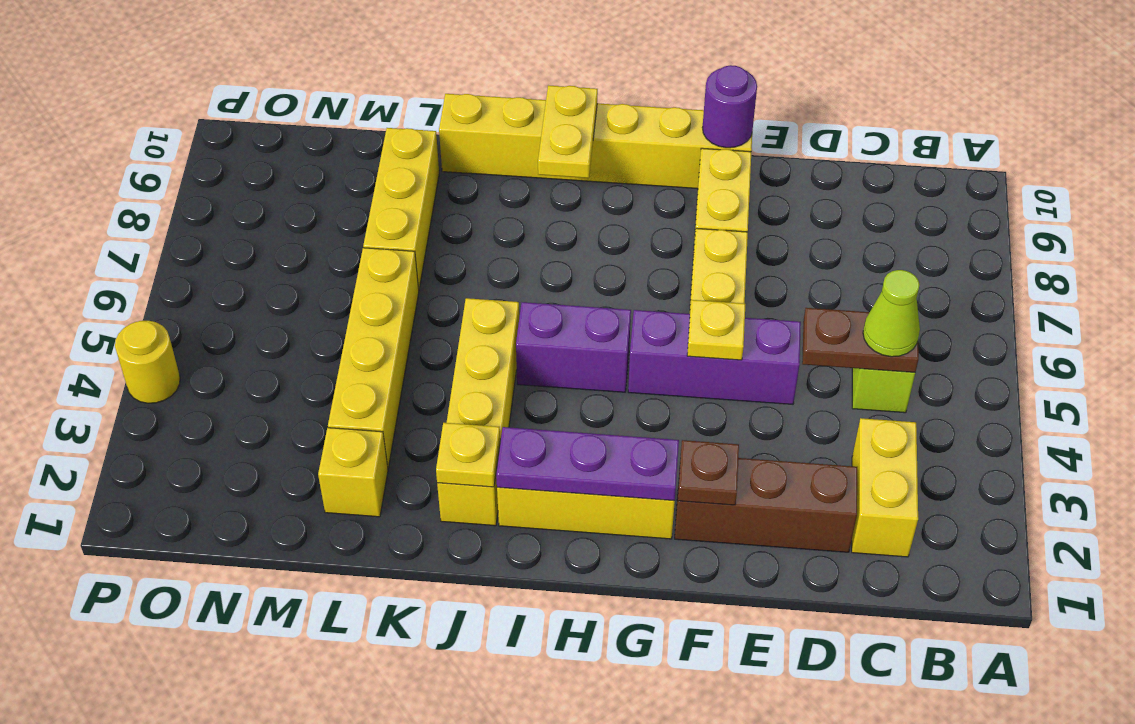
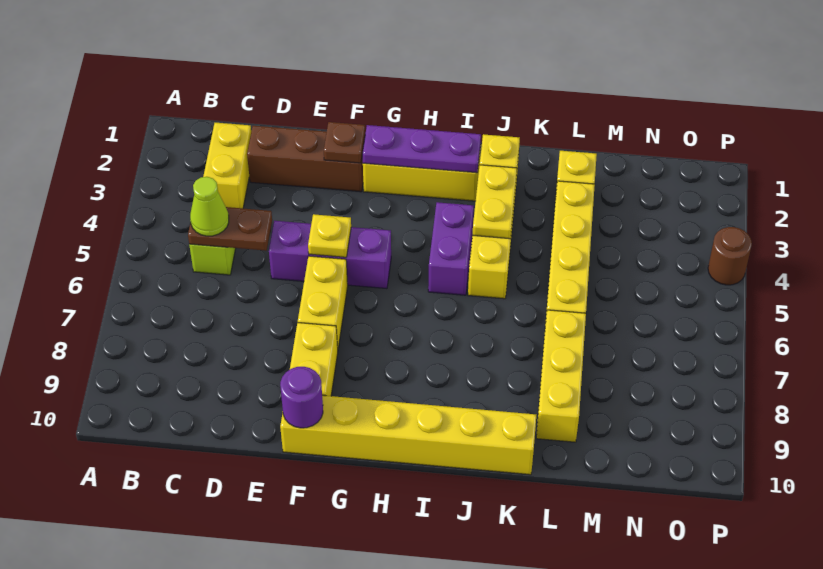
purple brick H5:I5 level 1 -> purple brick I4:I5 level 1
yellow plate I9:I10 level 2 -> yellow plate J3:J4 level 2
yellow round brick P4 level 1 -> brown round brick P4 level 1

